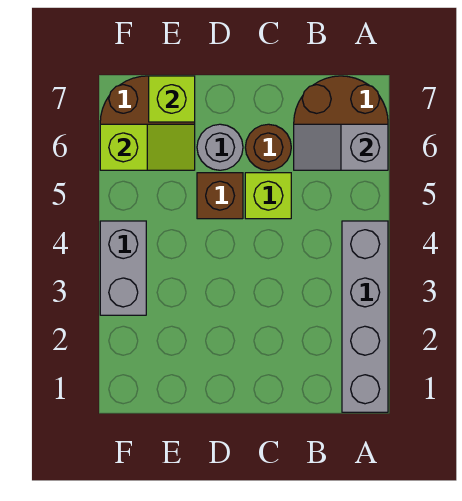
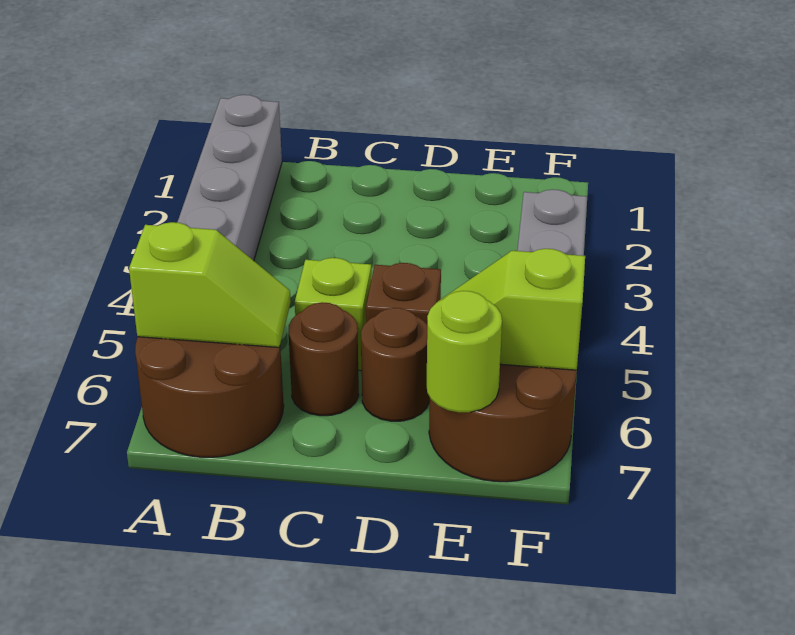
grey slope A6:B6 level 2 top A -> lime slope A6:B6 level 2 top A
grey round brick D6 level 1 -> brown round brick D6 level 1
lime brick E7 level 2 -> lime round brick E7 level 2

